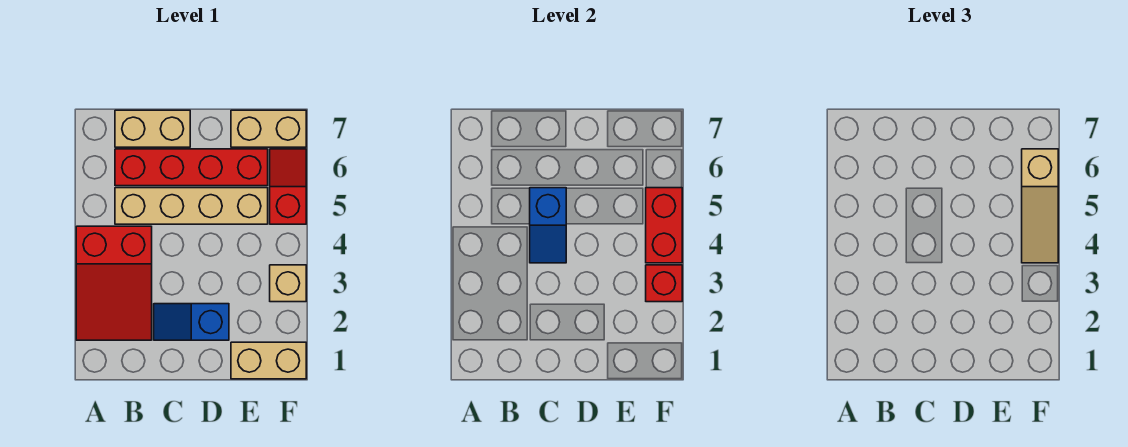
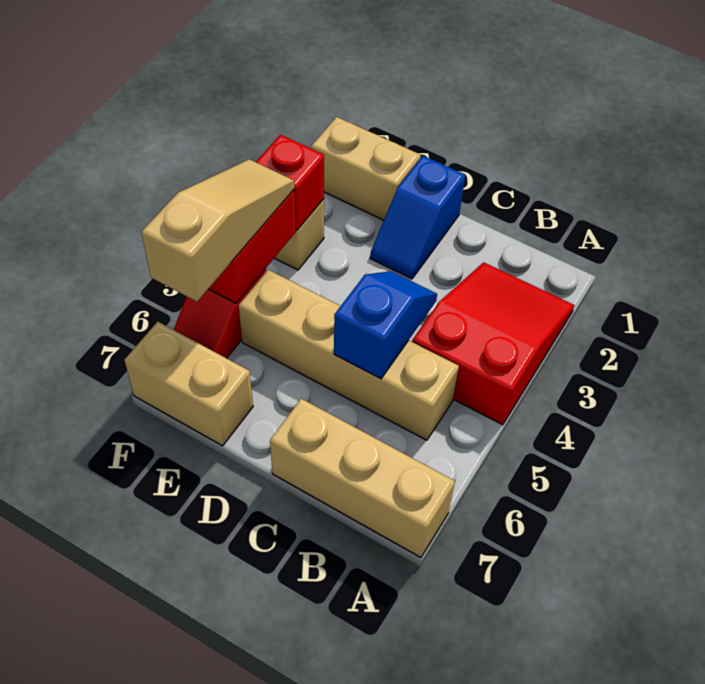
red brick B6:E6 level 1 -> none
tan brick B7:C7 level 1 -> tan brick A7:C7 level 1
blue slope C2:D2 level 1 top D -> blue slope D1:D2 level 1 top 1

